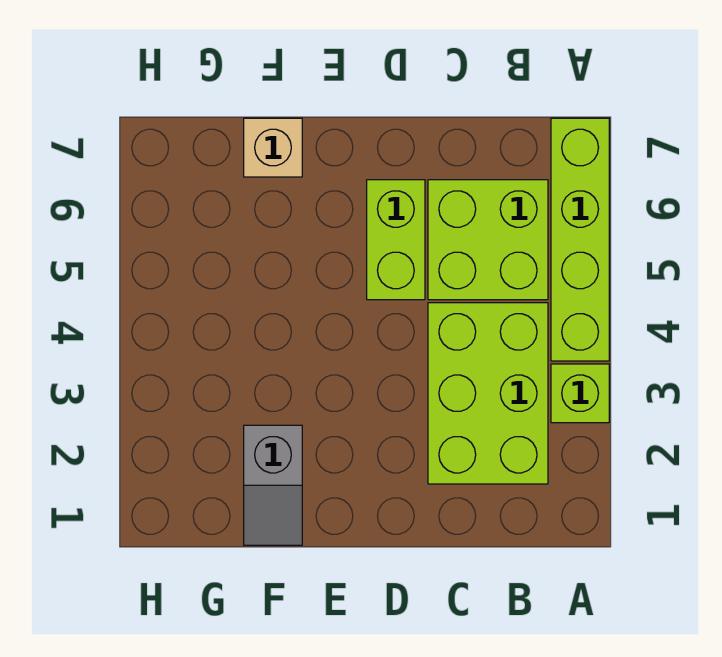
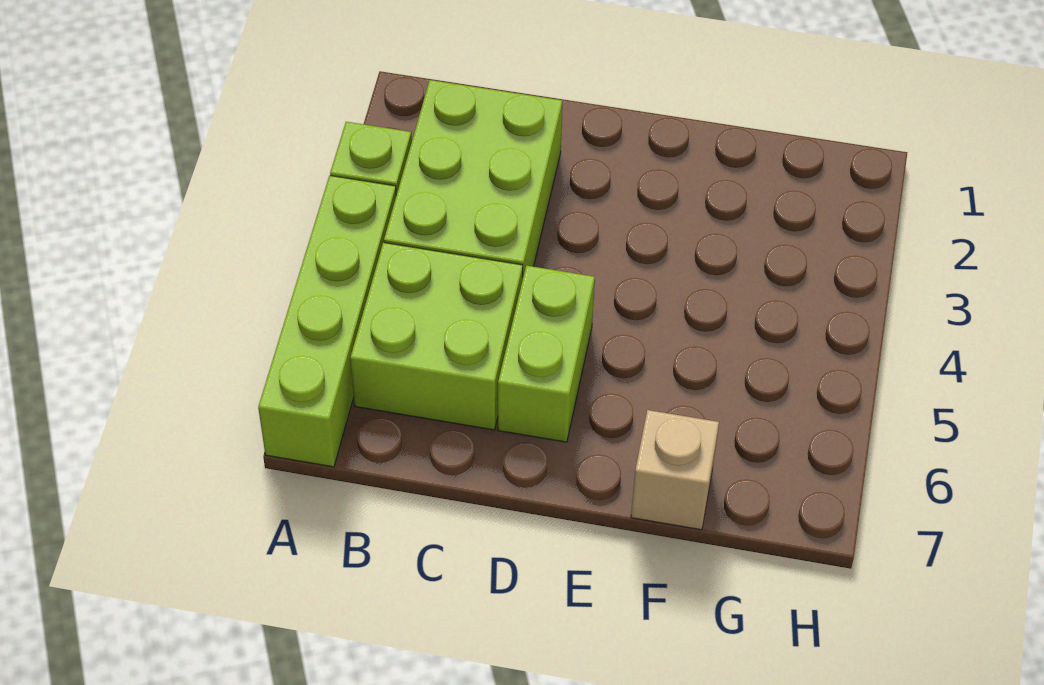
grey slope F1:F2 level 1 top 2 -> none

